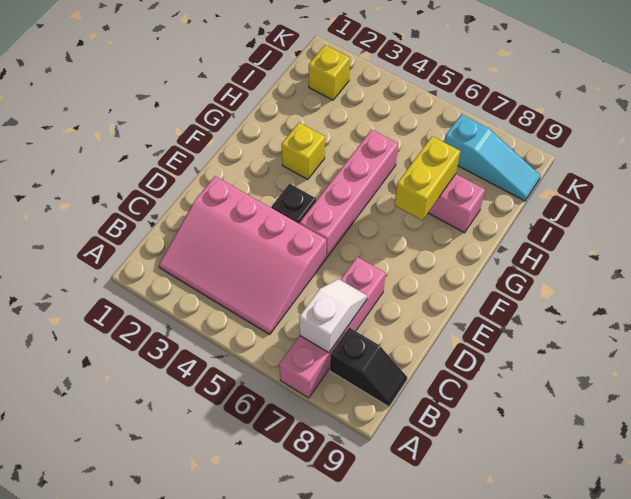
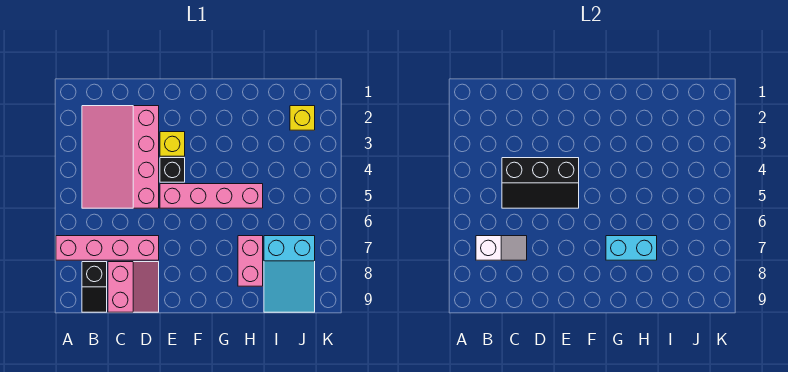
none -> black slope C4:E5 level 2 top 4
none -> pink slope C8:D9 level 1 top C
yellow brick G3 level 1 -> yellow brick E3 level 1
yellow brick G7:H7 level 2 -> cyan brick G7:H7 level 2
cyan slope J7:J9 level 1 top 7 -> cyan slope I7:J9 level 1 top 7

